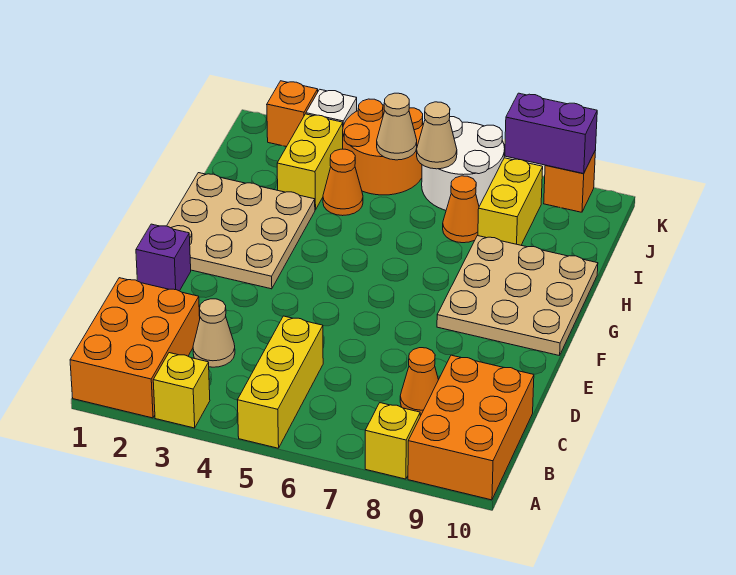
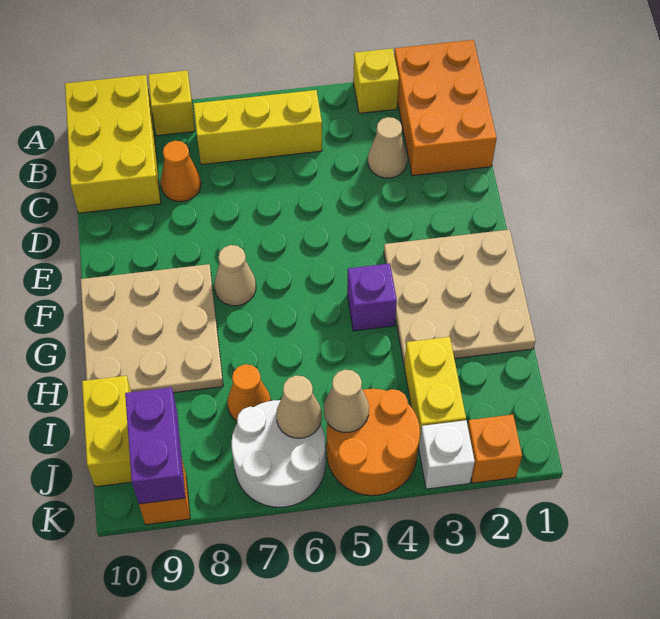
yellow brick A5:C5 level 1 -> yellow brick B5:B7 level 1
orange brick A9:C10 level 1 -> yellow brick A9:C10 level 1
purple brick E1 level 1 -> purple brick G4 level 1
none -> tan cone F7 level 1
orange cone I4 level 1 -> none
yellow brick I8:J8 level 1 -> yellow brick I10:J10 level 1
purple brick K8:K9 level 2 -> purple brick J9:K9 level 2

